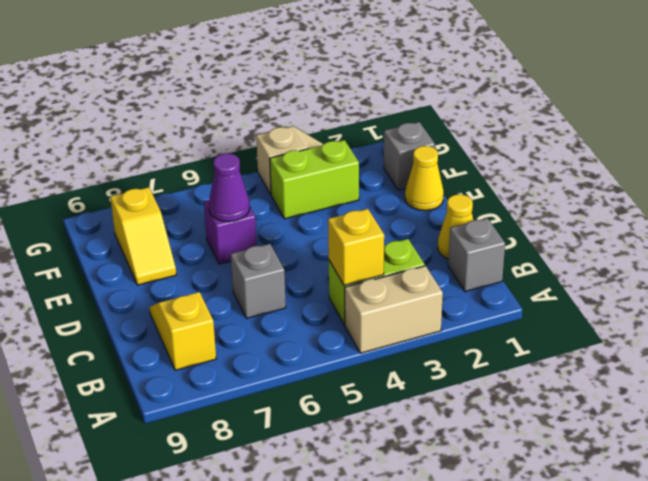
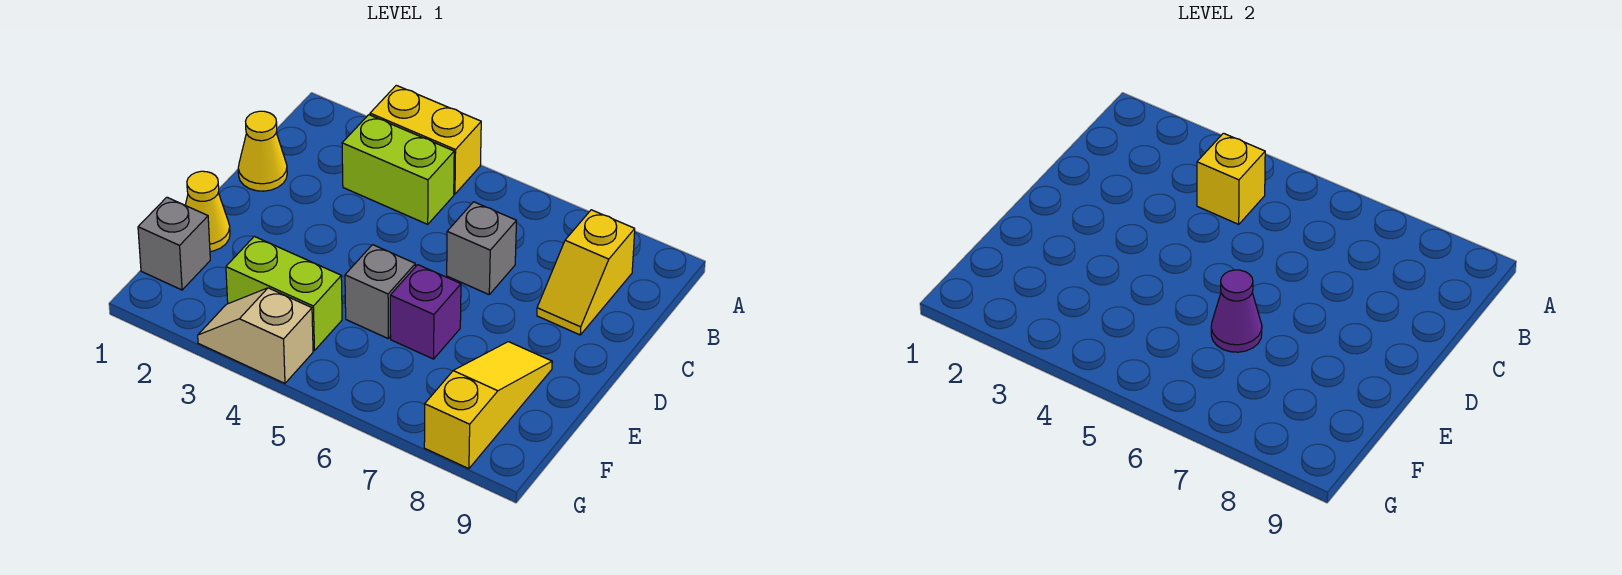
tan brick A3:A4 level 1 -> yellow brick A3:A4 level 1
grey brick B1 level 1 -> grey brick E5 level 1
yellow slope E8:F8 level 1 top F -> yellow slope E8:G8 level 1 top G

